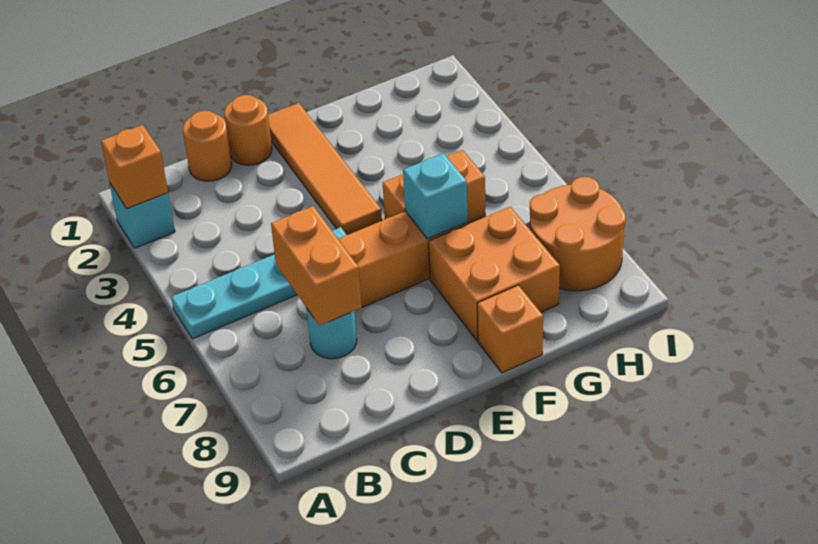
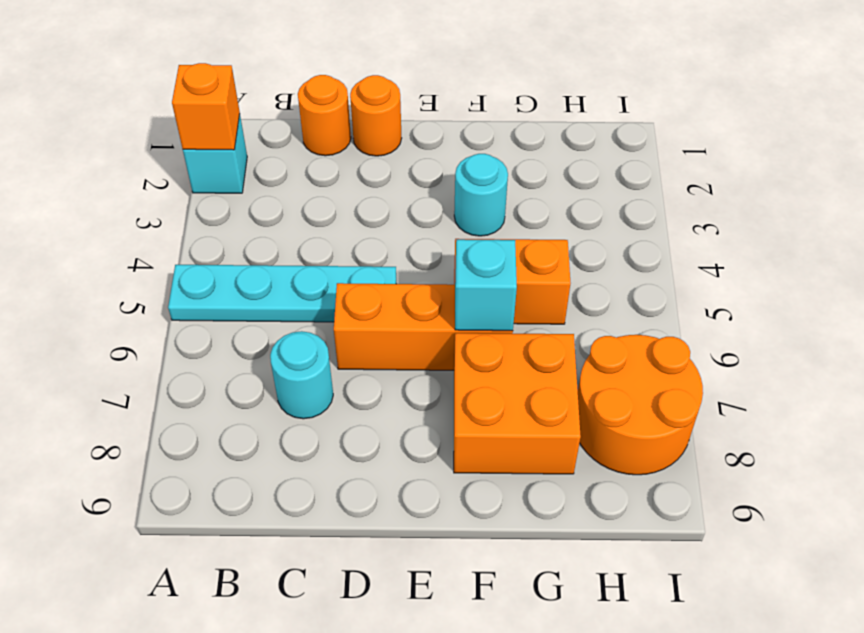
orange brick C6:C7 level 2 -> none
orange tile E1:E4 level 1 -> none
none -> cyan round brick F3 level 1
orange brick F9 level 1 -> none

